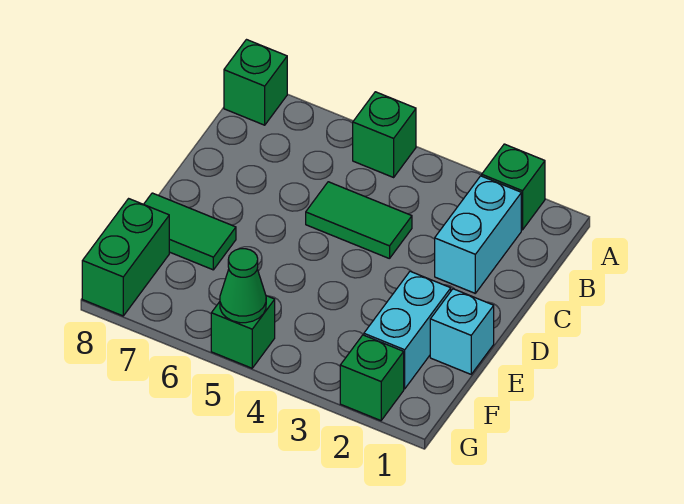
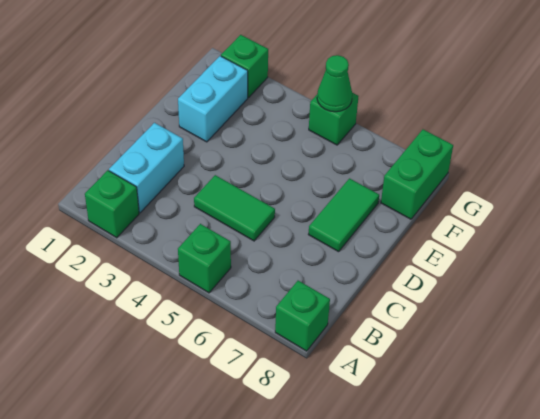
cyan brick E1 level 1 -> none
green tile E7:E8 level 1 -> green tile D7:E7 level 1

